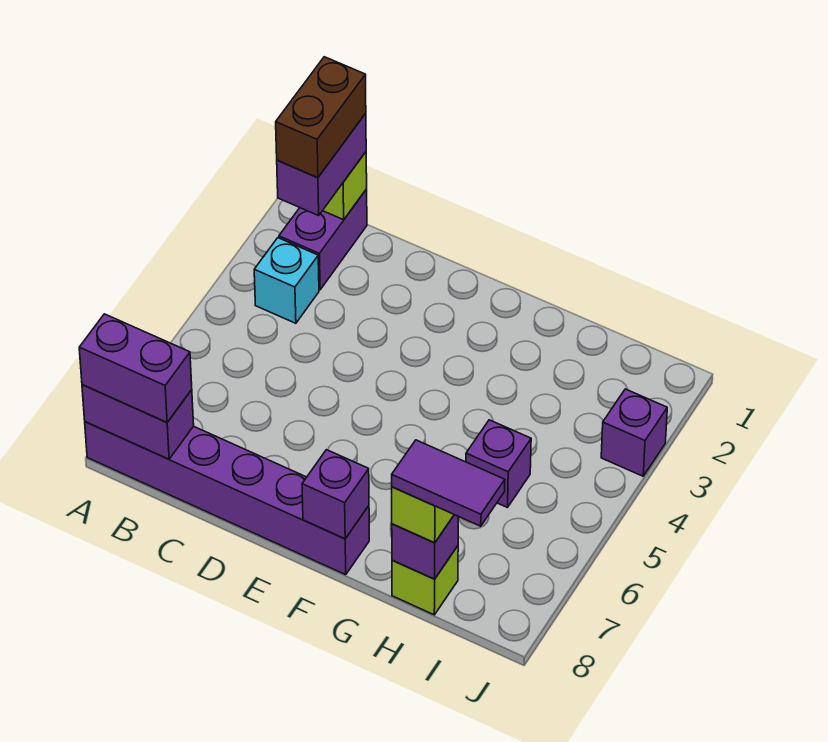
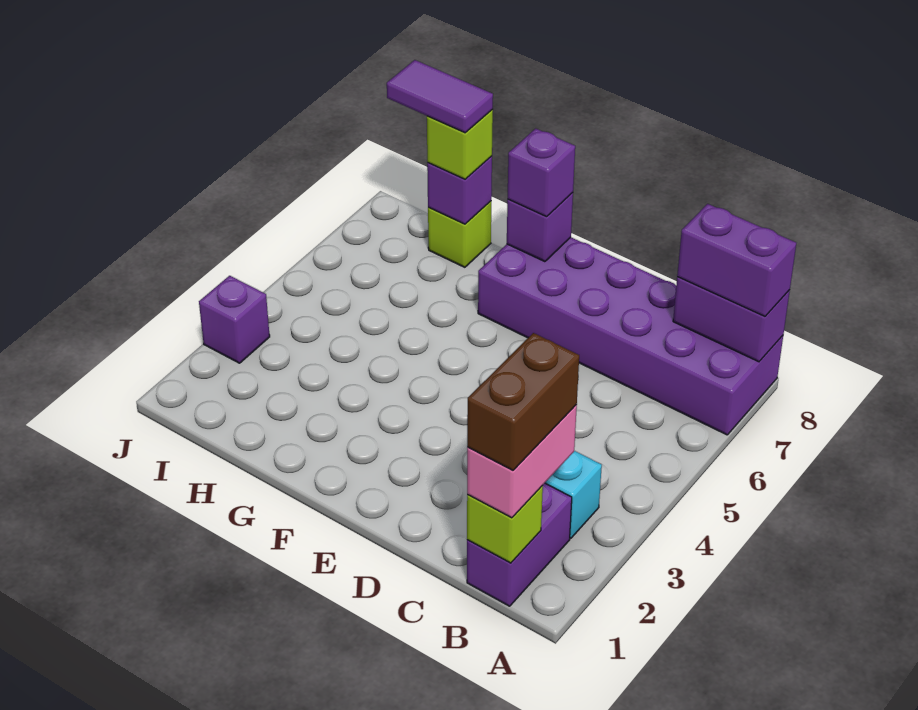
purple brick A8:F8 level 1 -> purple brick A7:F8 level 1
purple brick B1:B2 level 3 -> pink brick B1:B2 level 3
purple brick H5 level 1 -> purple brick F8 level 3

